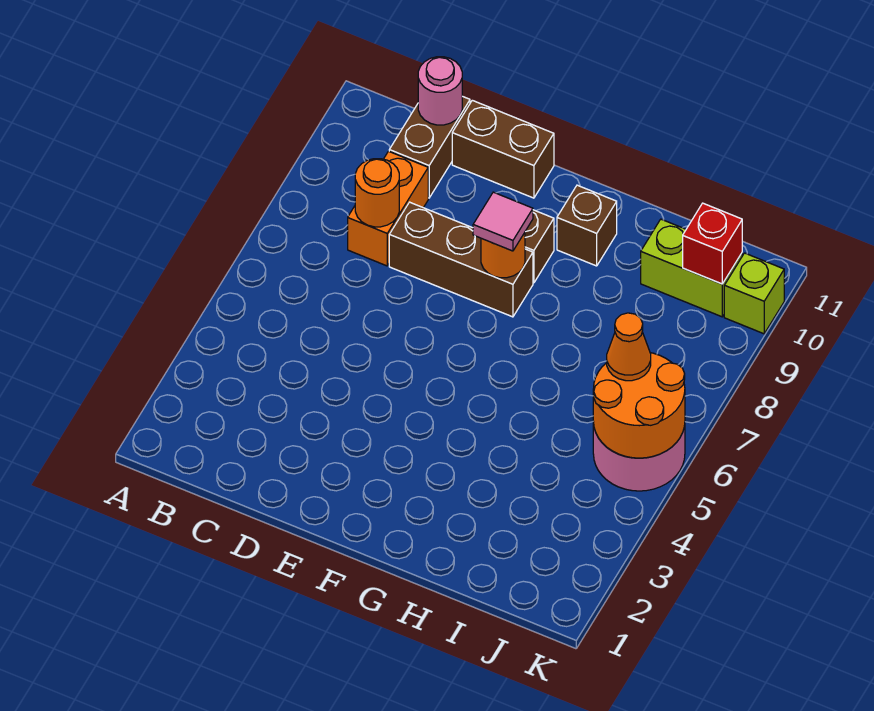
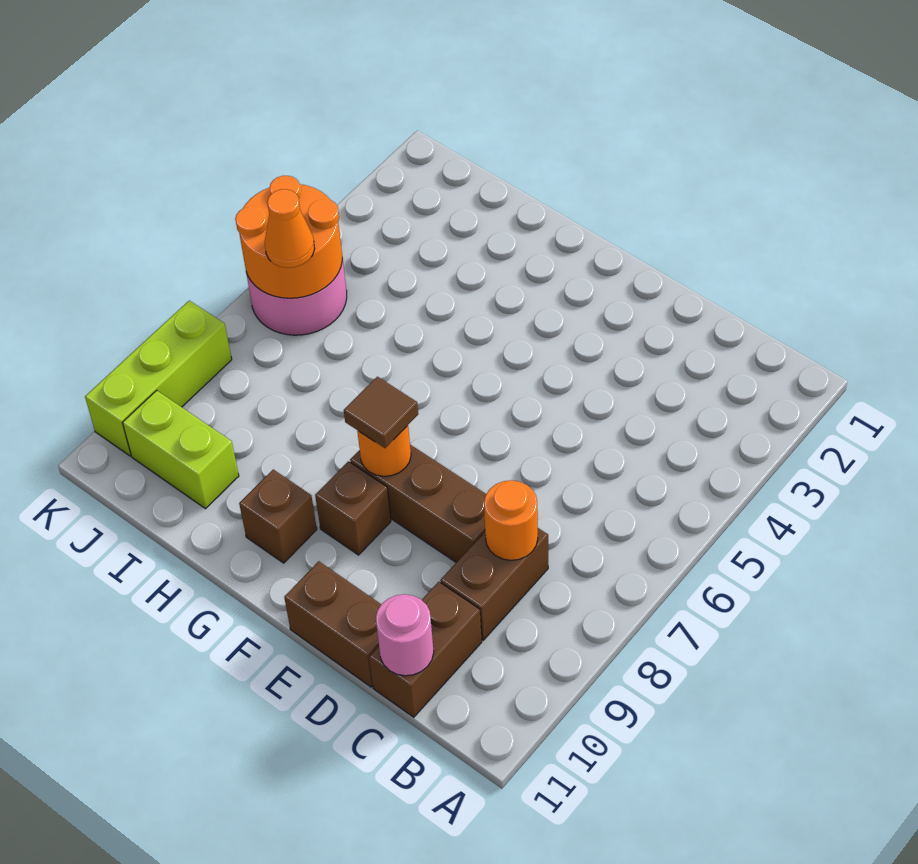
orange brick C8:C9 level 1 -> brown brick C8:C9 level 1
pink tile F8 level 3 -> brown tile F8 level 3
red brick J10 level 2 -> none
lime brick K10 level 1 -> lime brick K8:K10 level 1

